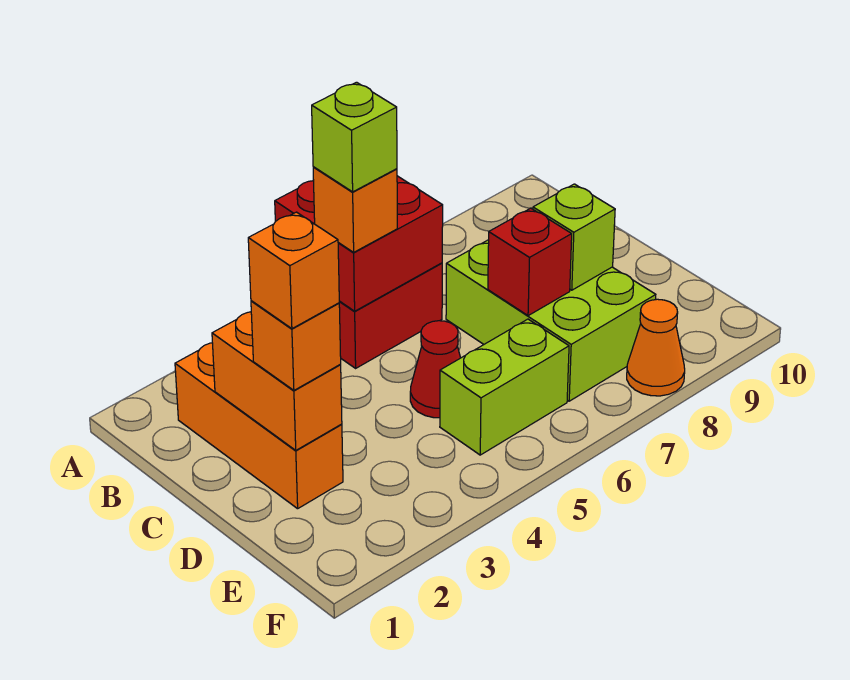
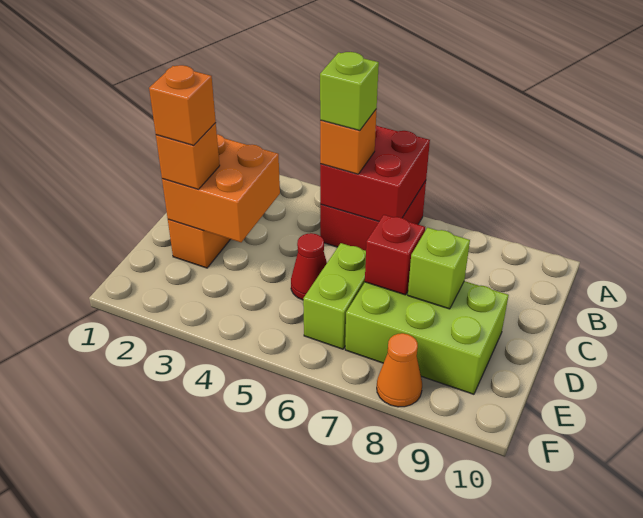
orange brick C2:D2 level 2 -> orange brick C2:D3 level 2
lime brick C7:E8 level 1 -> lime brick D7:E9 level 1
lime brick E5:E6 level 1 -> lime brick D6:E6 level 1

